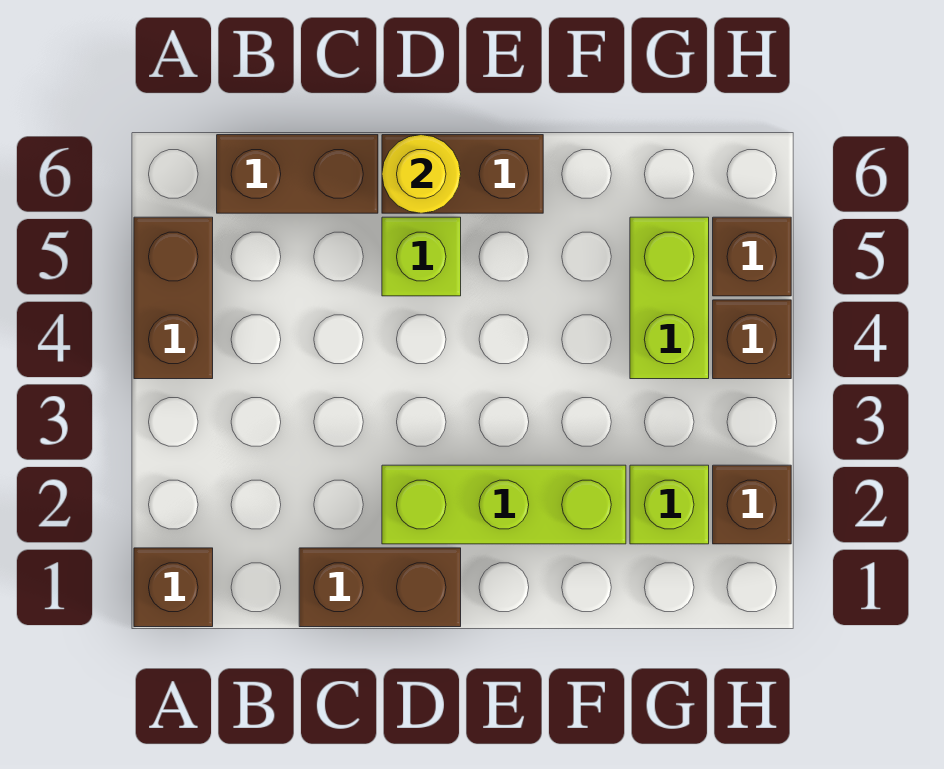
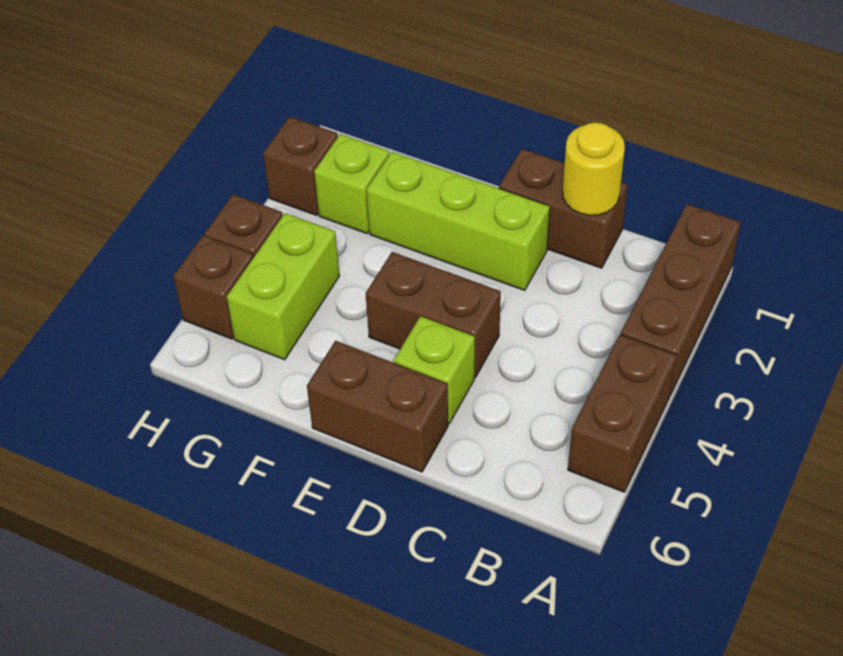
brown brick A1 level 1 -> brown brick A1:A3 level 1
brown brick B6:C6 level 1 -> brown brick D4:E4 level 1
yellow round brick D6 level 2 -> yellow round brick C1 level 2

